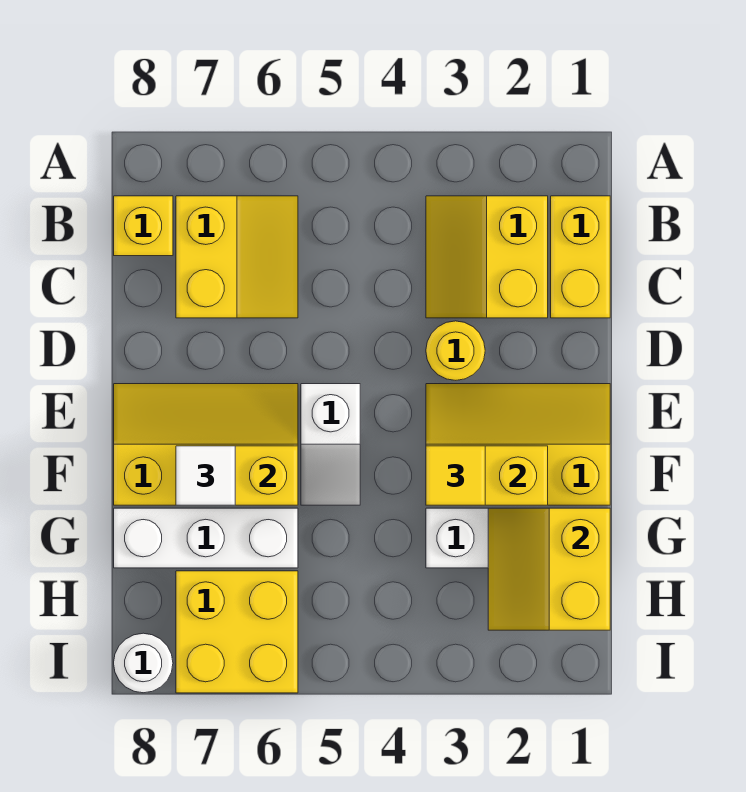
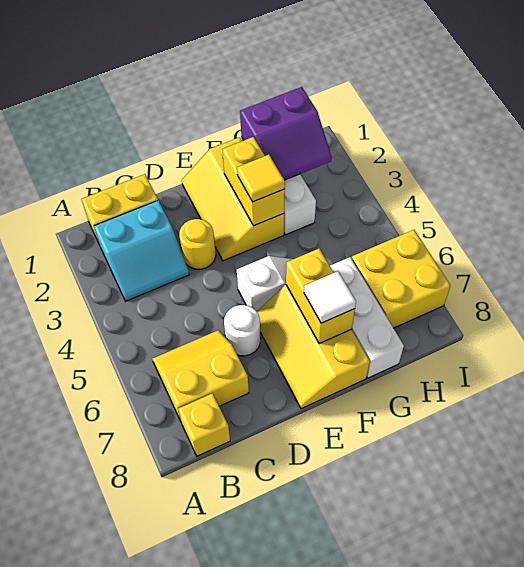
yellow slope B2:C3 level 1 top 2 -> cyan slope B2:C3 level 1 top 2
yellow slope G1:H2 level 2 top 1 -> purple slope G1:H2 level 2 top 1
white round brick I8 level 1 -> white round brick D6 level 1

